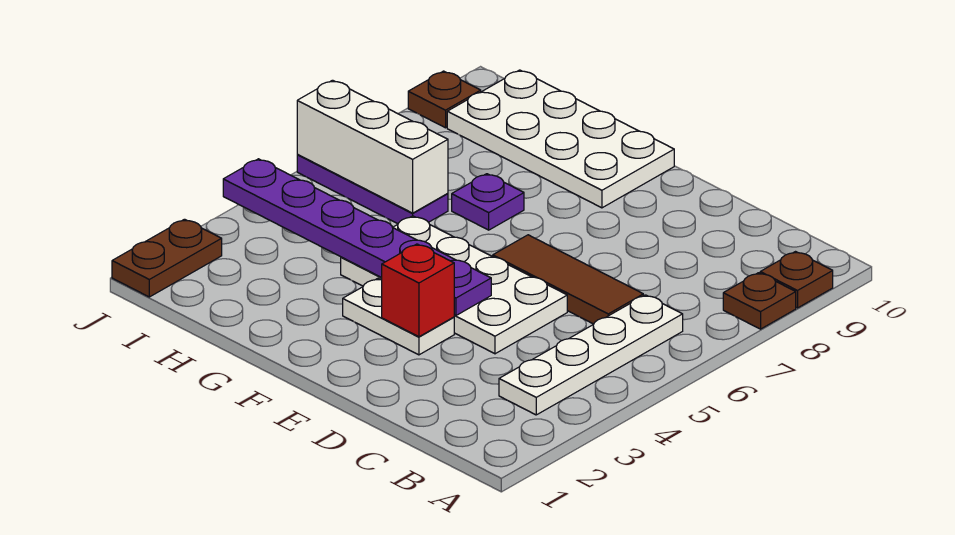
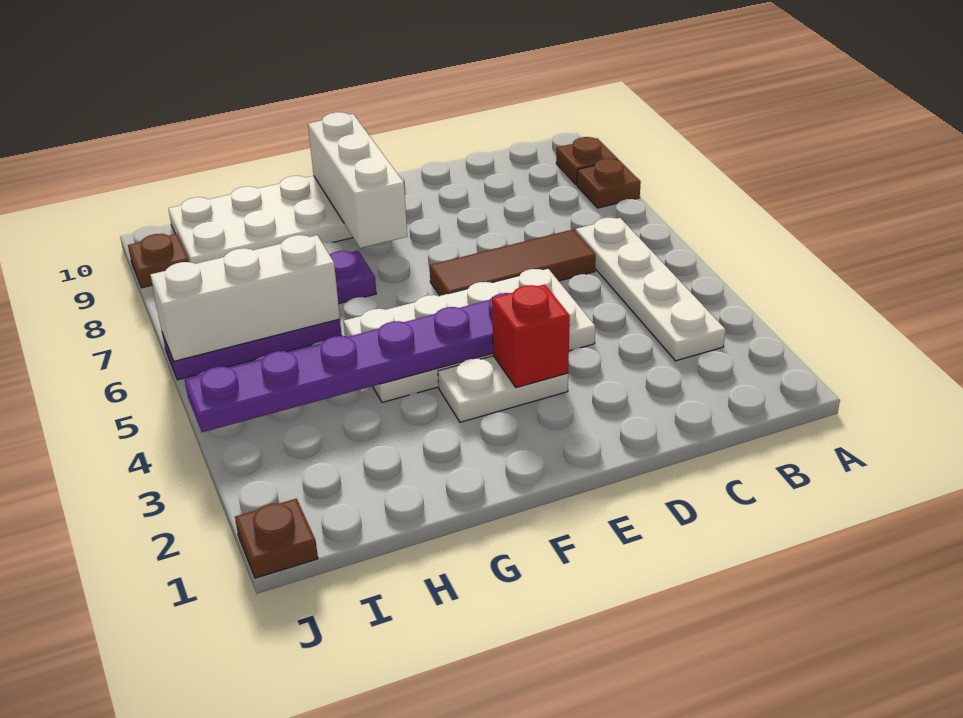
none -> white brick F8:F10 level 2
brown plate J1:J2 level 1 -> brown plate J1 level 1

